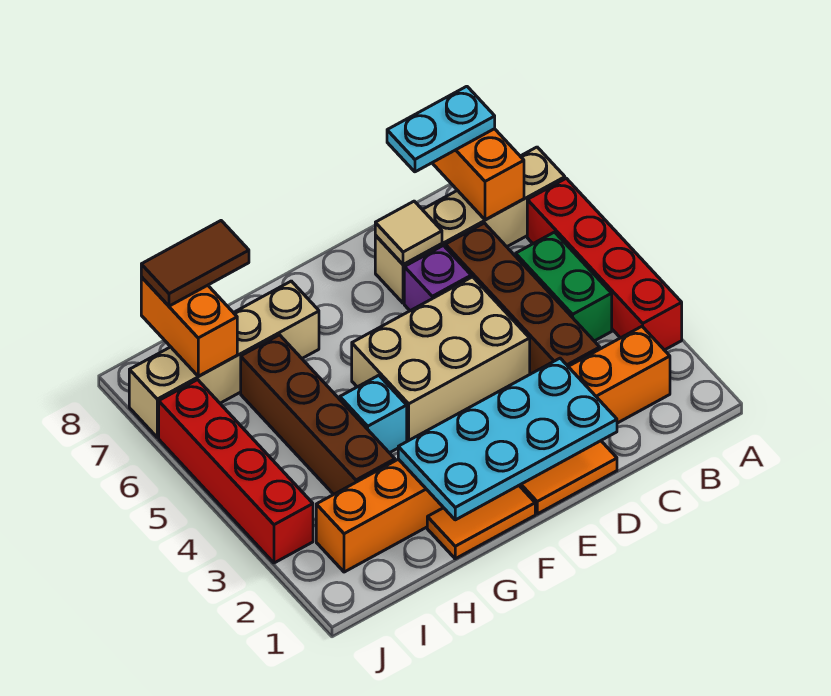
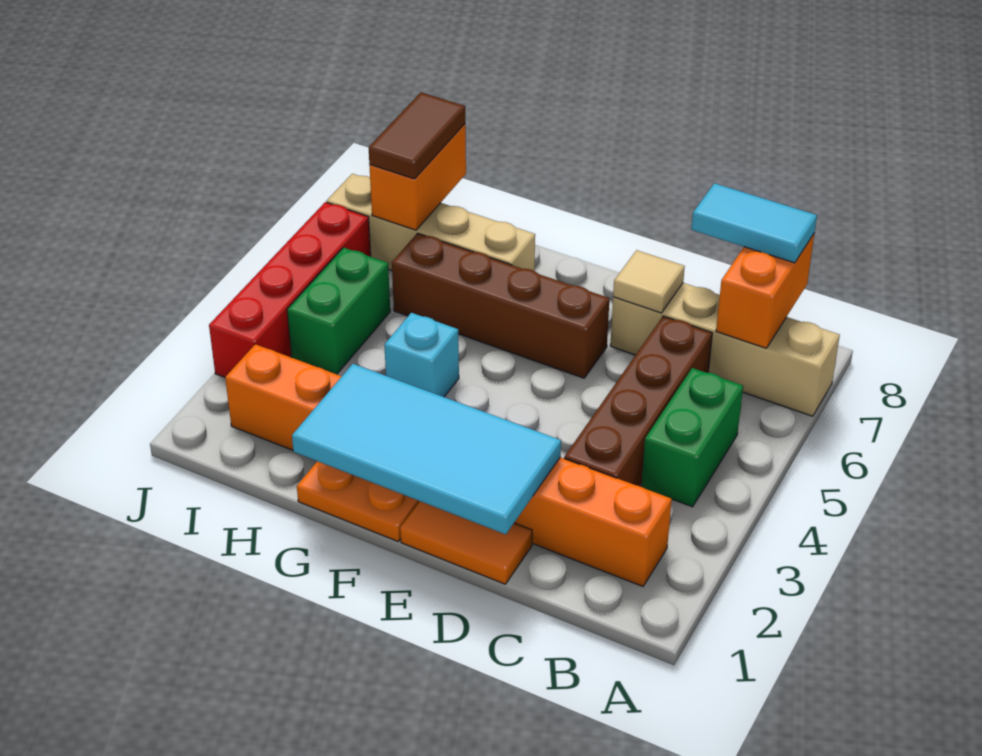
red brick A3:A6 level 1 -> none
cyan plate B8:C8 level 3 -> cyan tile B8:C8 level 3
cyan plate D1:G2 level 2 -> cyan tile D1:G2 level 2
tan brick D4:F5 level 1 -> none
purple brick D6 level 1 -> none
orange tile F1:G1 level 1 -> orange plate F1:G1 level 1
brown brick H3:H6 level 1 -> brown brick E6:H6 level 1
brown tile H8:I8 level 3 -> brown tile I7:I8 level 3
none -> green brick I4:I5 level 1

